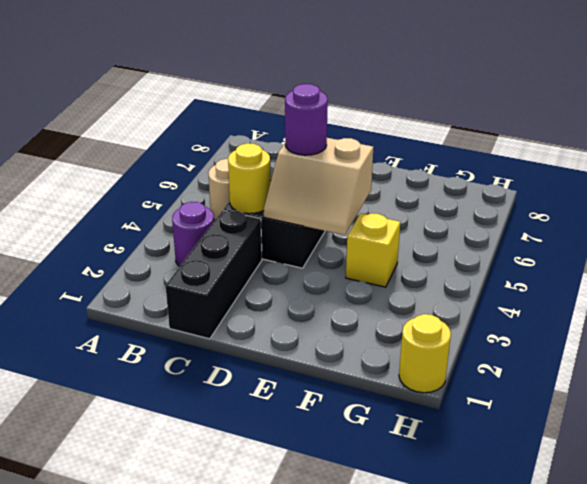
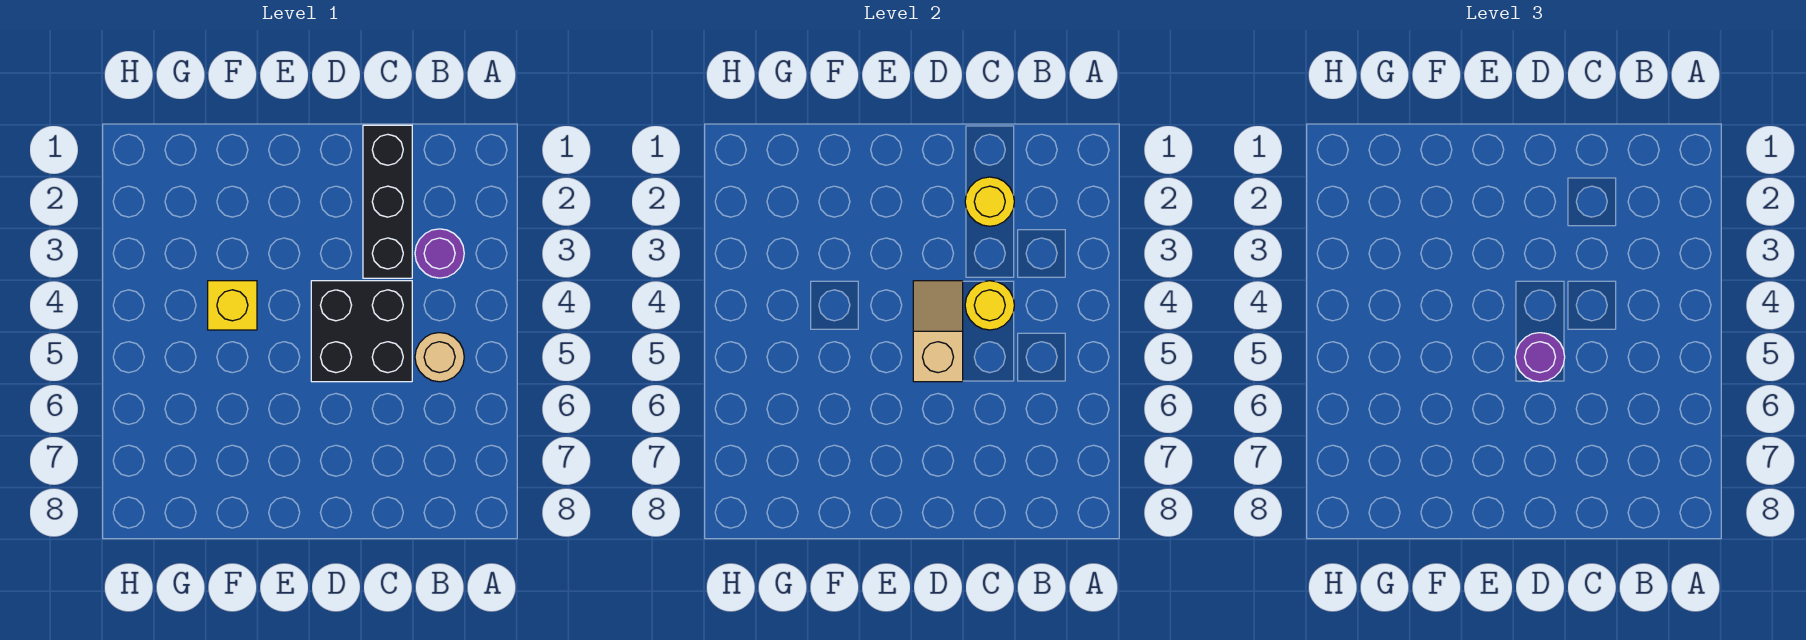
tan slope D4:E5 level 2 top 5 -> tan slope D4:D5 level 2 top 5
yellow round brick H1 level 1 -> yellow round brick C2 level 2

